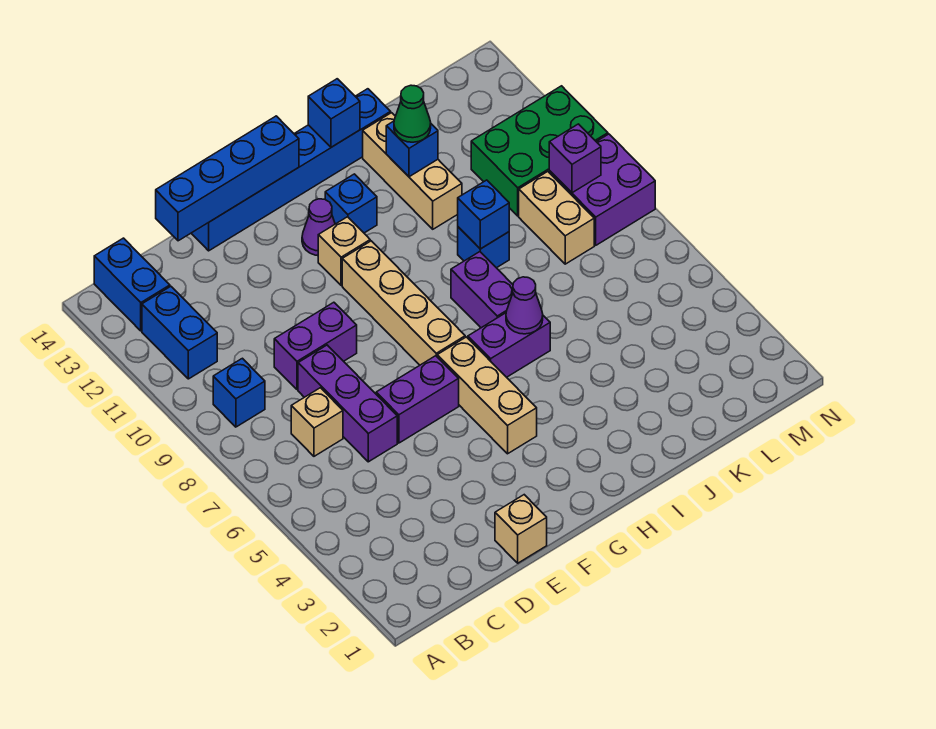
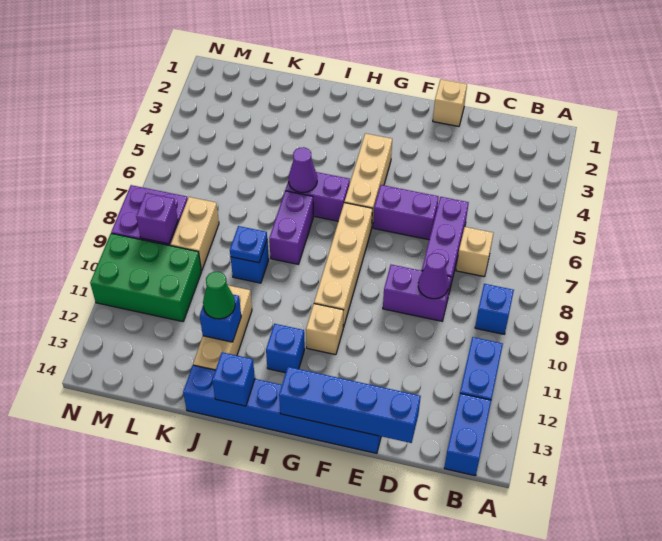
purple cone G12 level 1 -> purple cone D9 level 2
blue brick J9 level 2 -> blue plate J9 level 2

